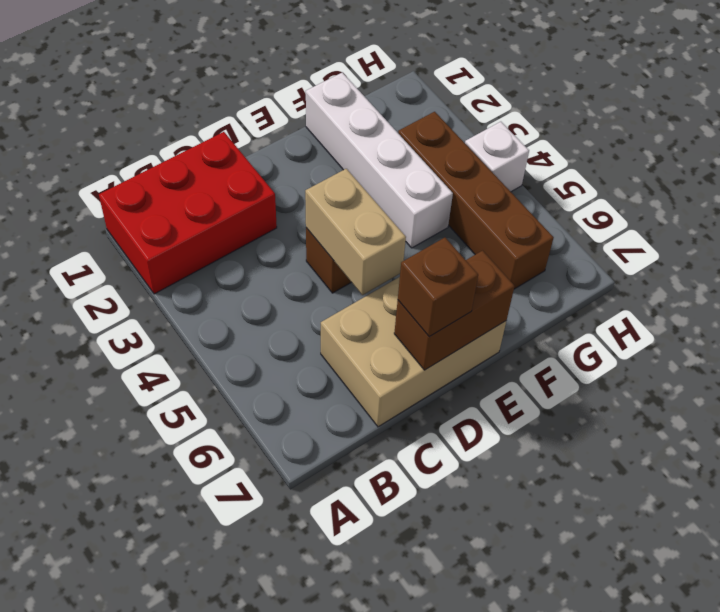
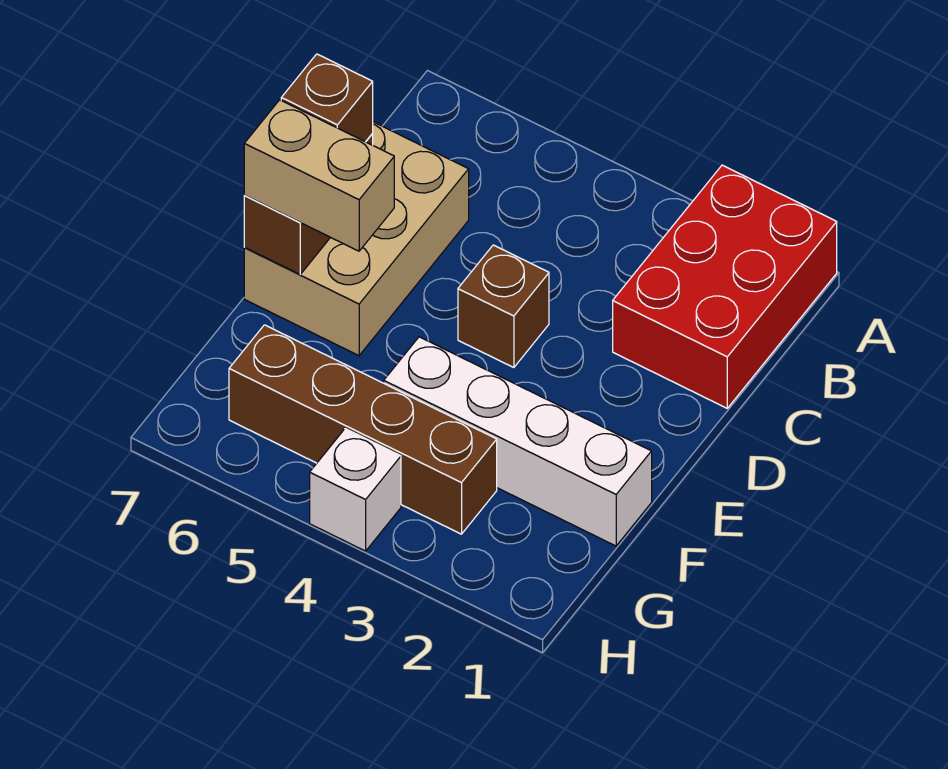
tan brick D4:D5 level 2 -> tan brick E6:E7 level 3

